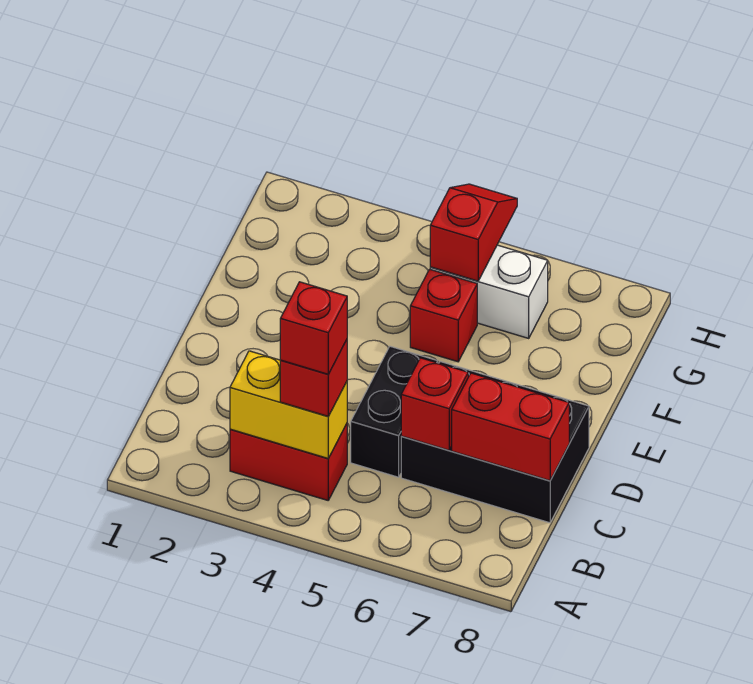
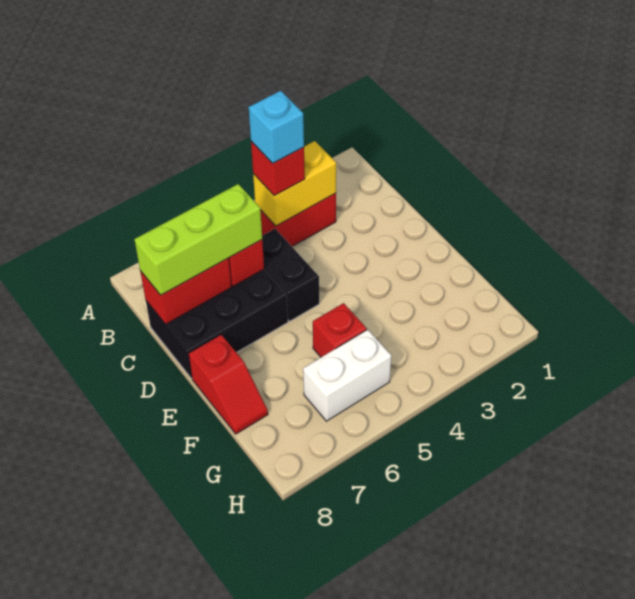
red brick B4 level 4 -> cyan brick B4 level 4
none -> lime brick C6:C8 level 3
red slope G5:H5 level 2 top G -> red slope E8:F8 level 1 top E

